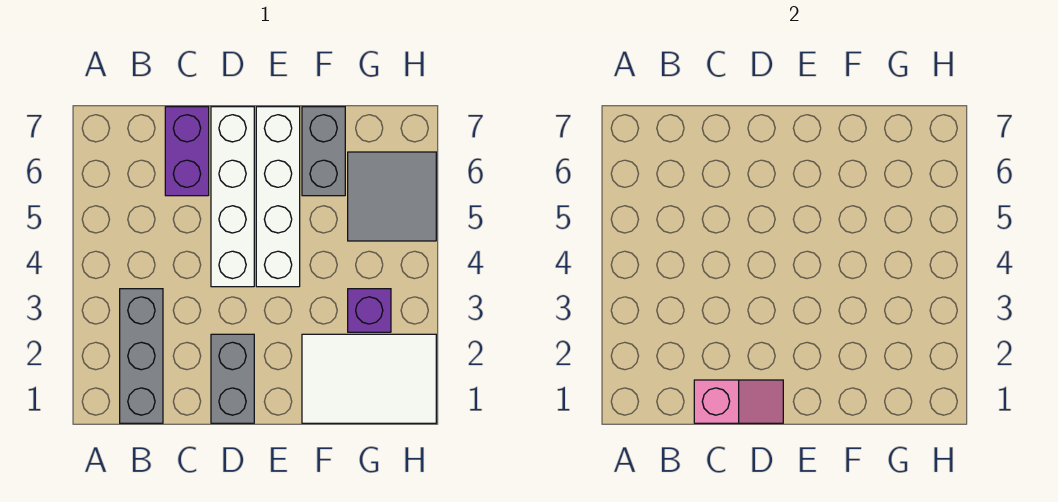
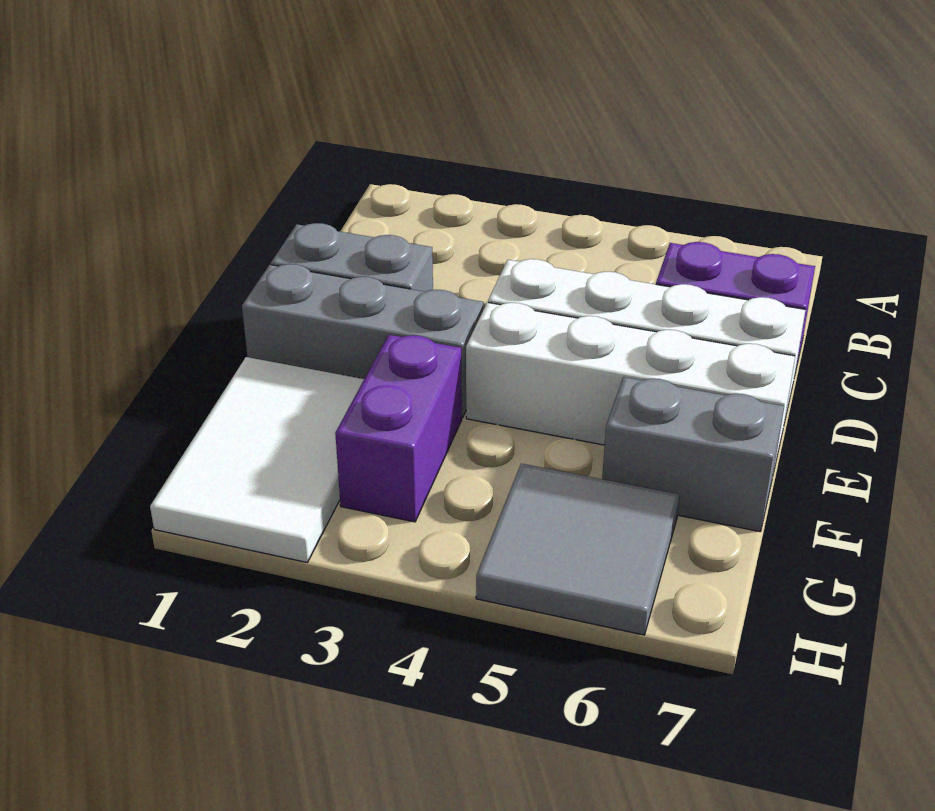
grey brick B1:B3 level 1 -> grey brick E1:E3 level 1
pink slope C1:D1 level 2 top C -> none
purple brick G3 level 1 -> purple brick F3:G3 level 1

